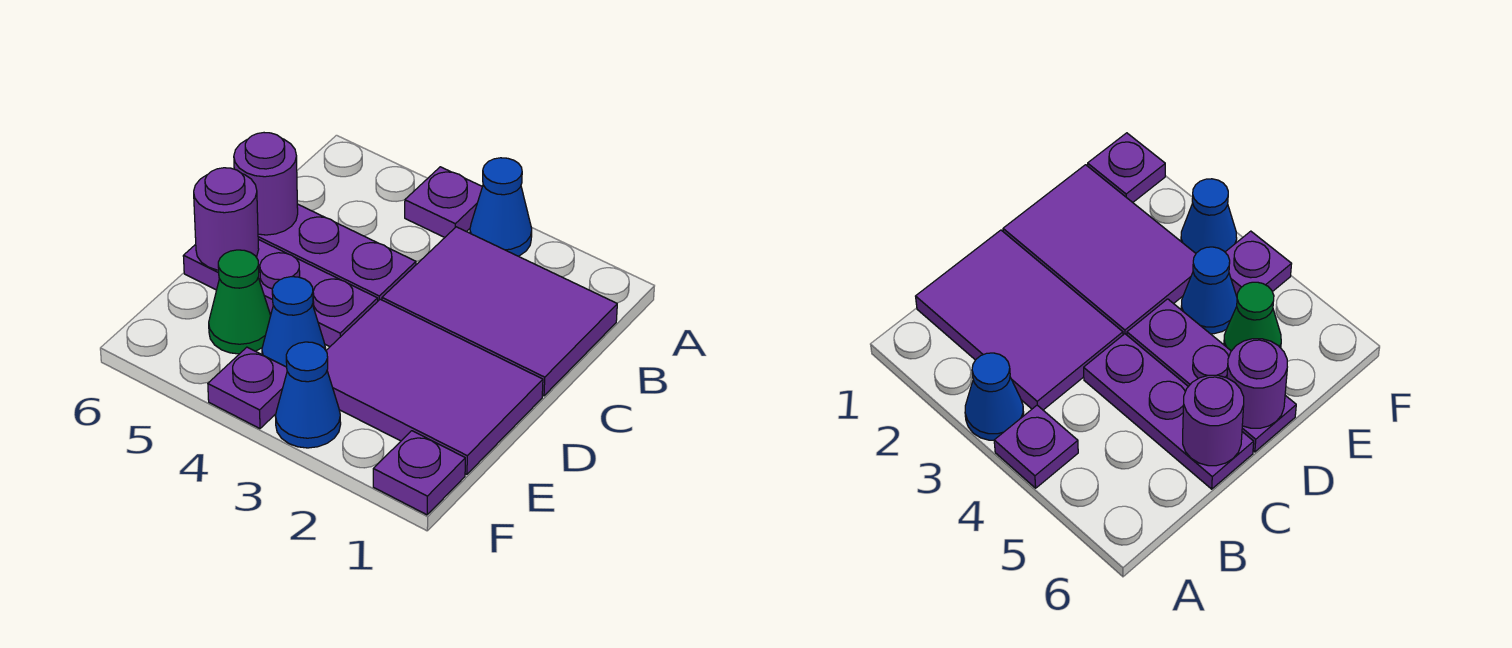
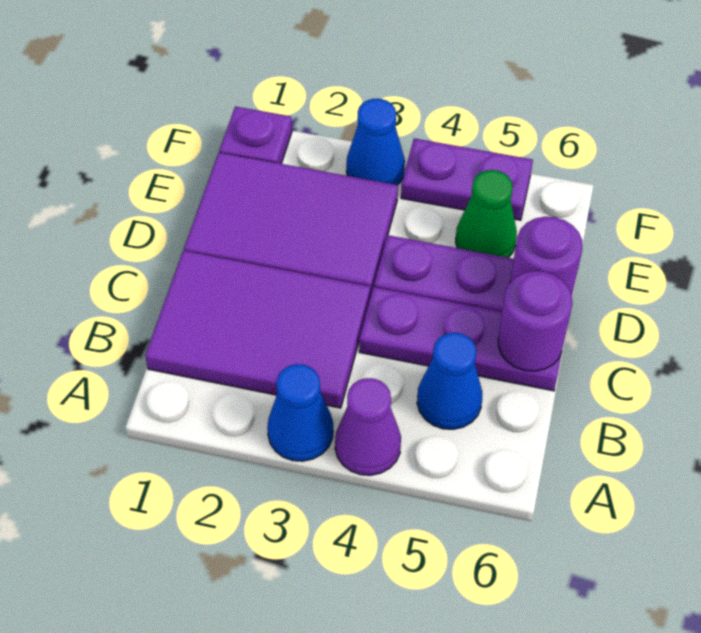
purple plate A4 level 1 -> purple cone A4 level 1
blue cone E4 level 1 -> blue cone B5 level 1
purple plate F4 level 1 -> purple plate F4:F5 level 1

